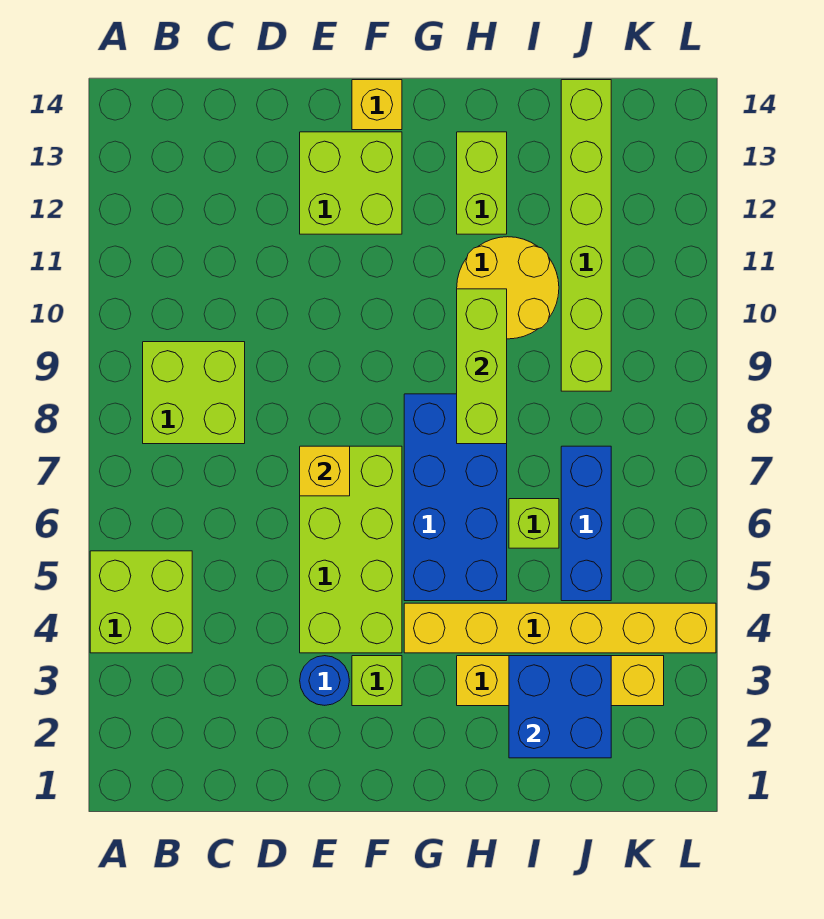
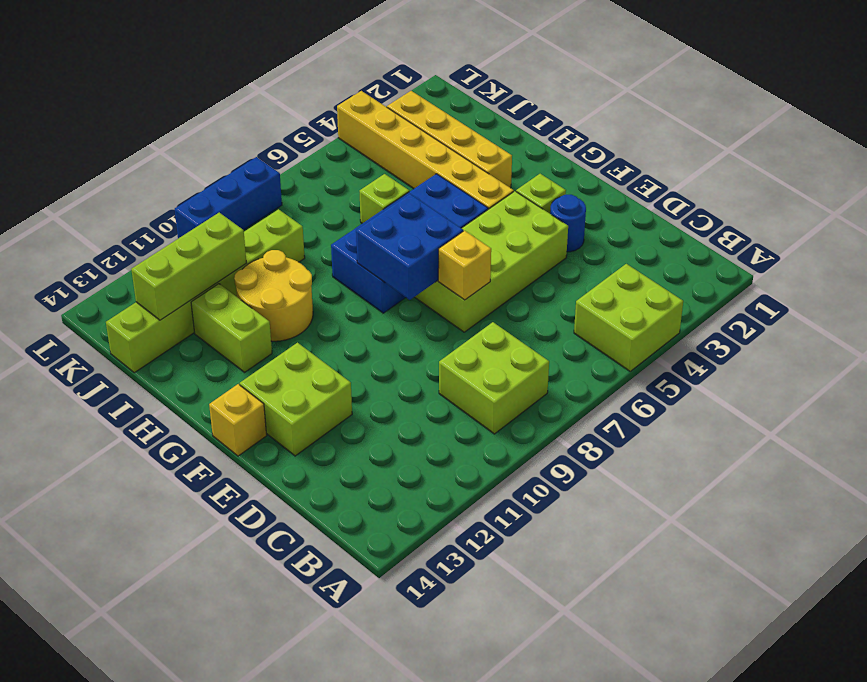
lime brick H8:H10 level 2 -> lime brick J11:J13 level 2
lime brick H12:H13 level 1 -> lime brick H12:I12 level 1
blue brick I2:J3 level 2 -> blue brick F7:G8 level 2
blue brick J5:J7 level 1 -> blue brick L8:L10 level 1

